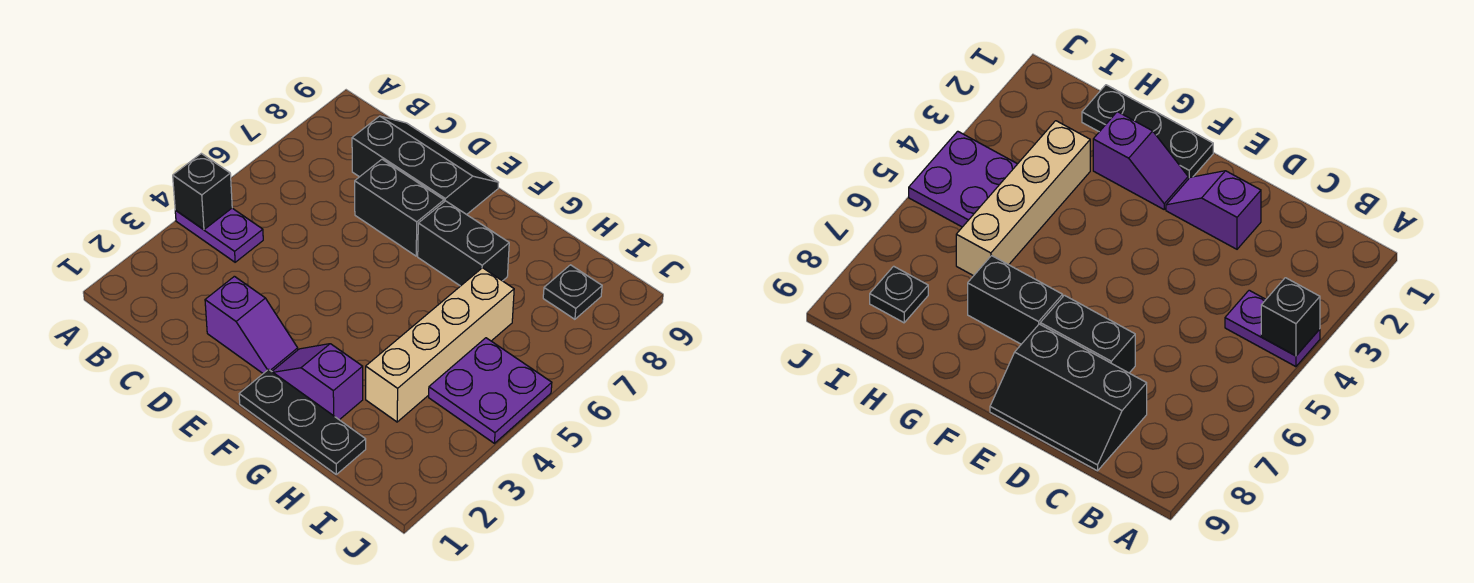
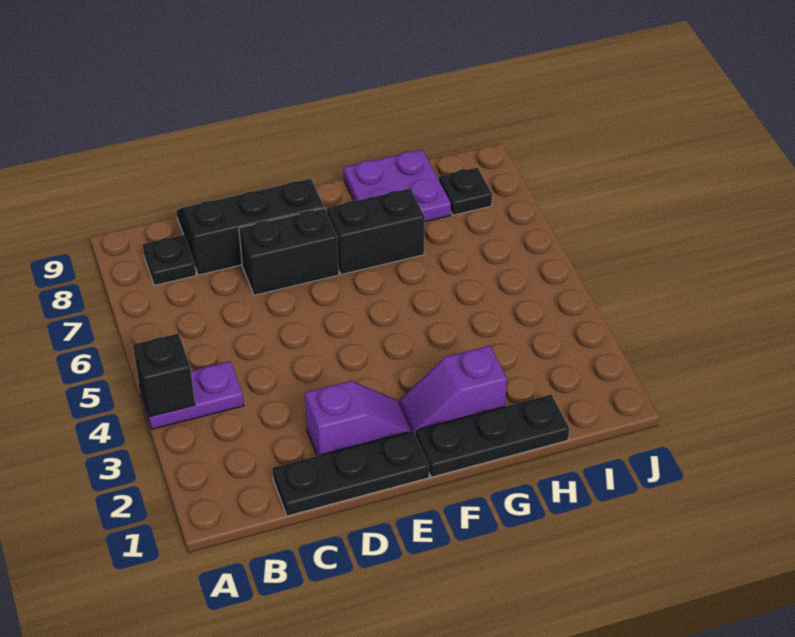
none -> black plate B8 level 1
none -> black plate C1:E1 level 1
tan brick H3:H6 level 1 -> none
purple plate I4:J5 level 1 -> purple plate G8:H9 level 1

